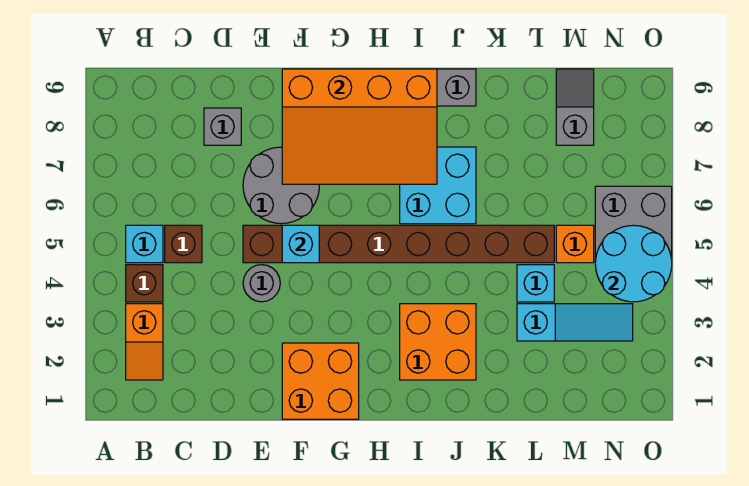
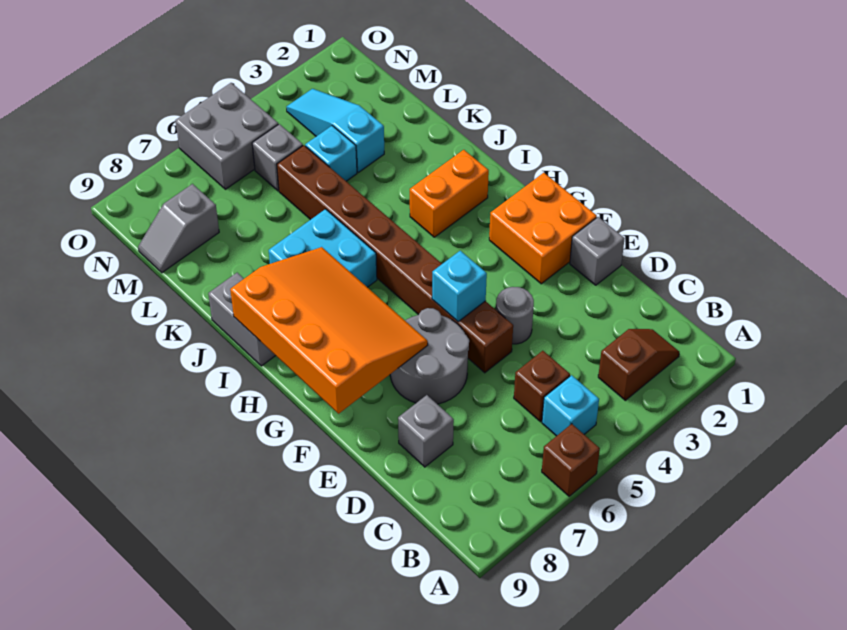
orange slope B2:B3 level 1 top 3 -> brown slope B2:B3 level 1 top 3
brown brick B4 level 1 -> brown brick A6 level 1
none -> grey brick E1 level 1
orange brick I2:J3 level 1 -> orange brick I2:I3 level 1
orange brick M5 level 1 -> grey brick M5 level 1
cyan round brick N4:O5 level 2 -> none

